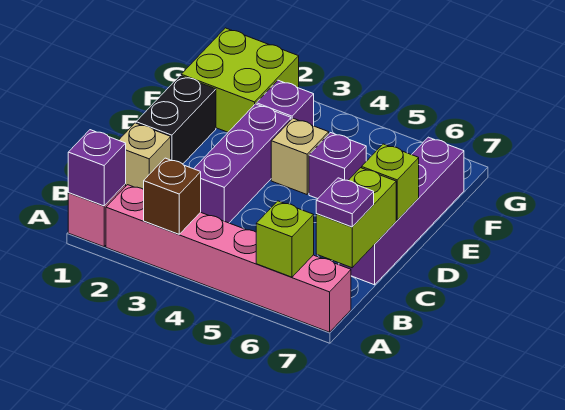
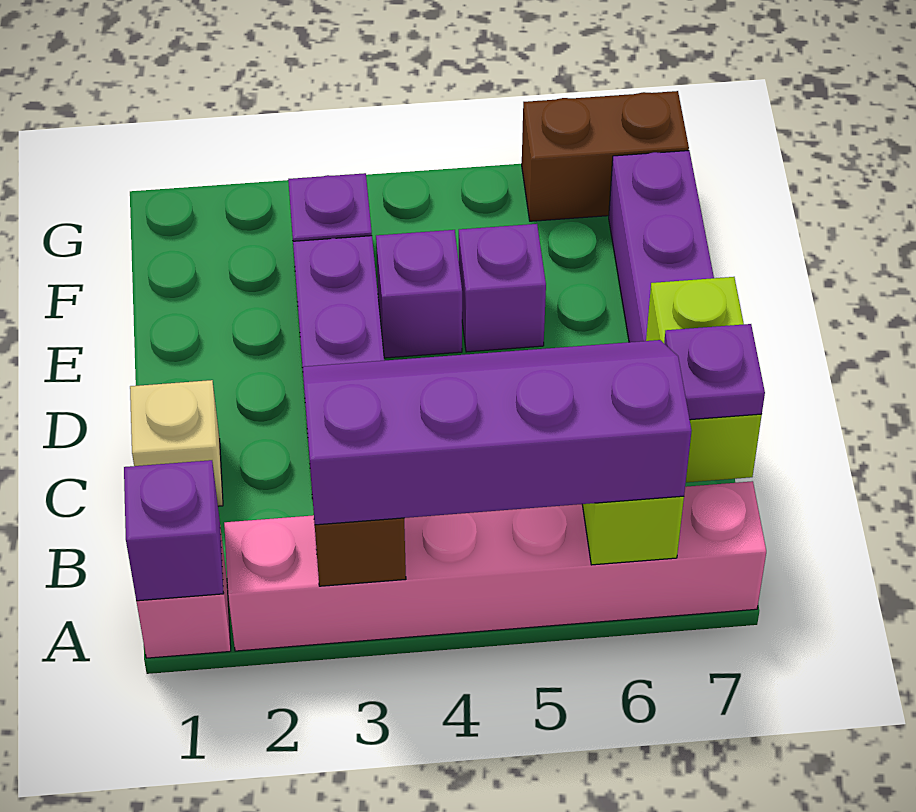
none -> purple slope A3:B6 level 3 top A
black brick D1:E1 level 1 -> none
lime brick D7 level 2 -> none
tan brick E4 level 1 -> purple brick E4 level 1
lime brick F1:G2 level 1 -> none
none -> brown brick G6:G7 level 1

